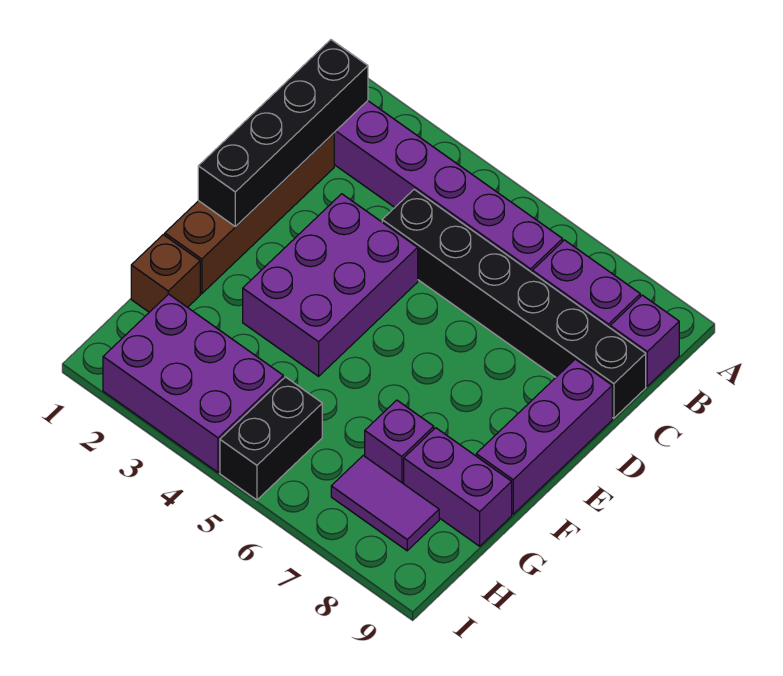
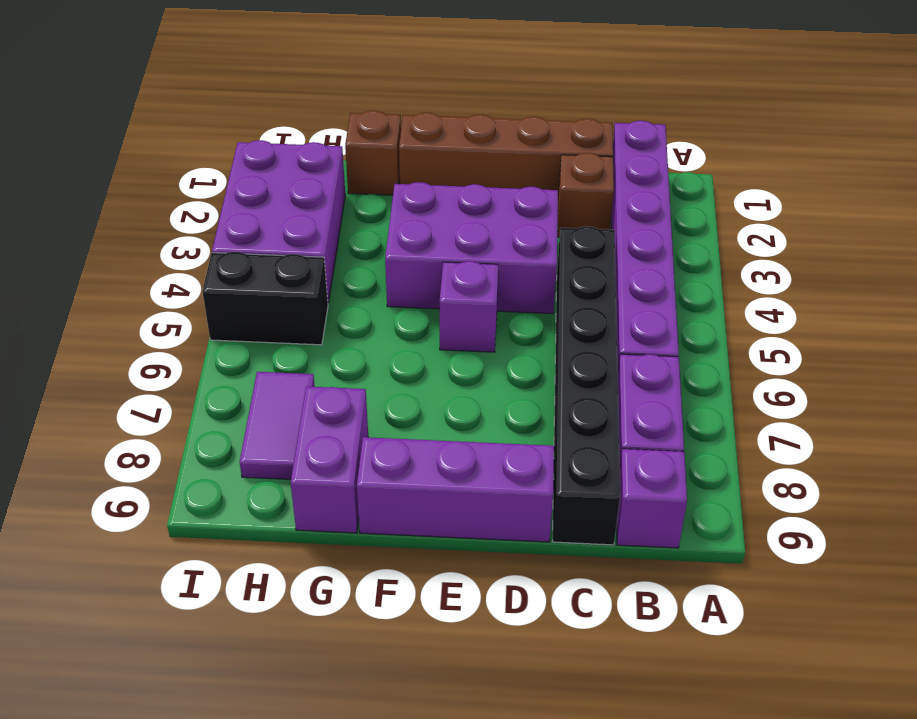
black brick B1:E1 level 2 -> none
none -> brown brick C2 level 1
purple brick G7 level 1 -> purple brick E5 level 1

